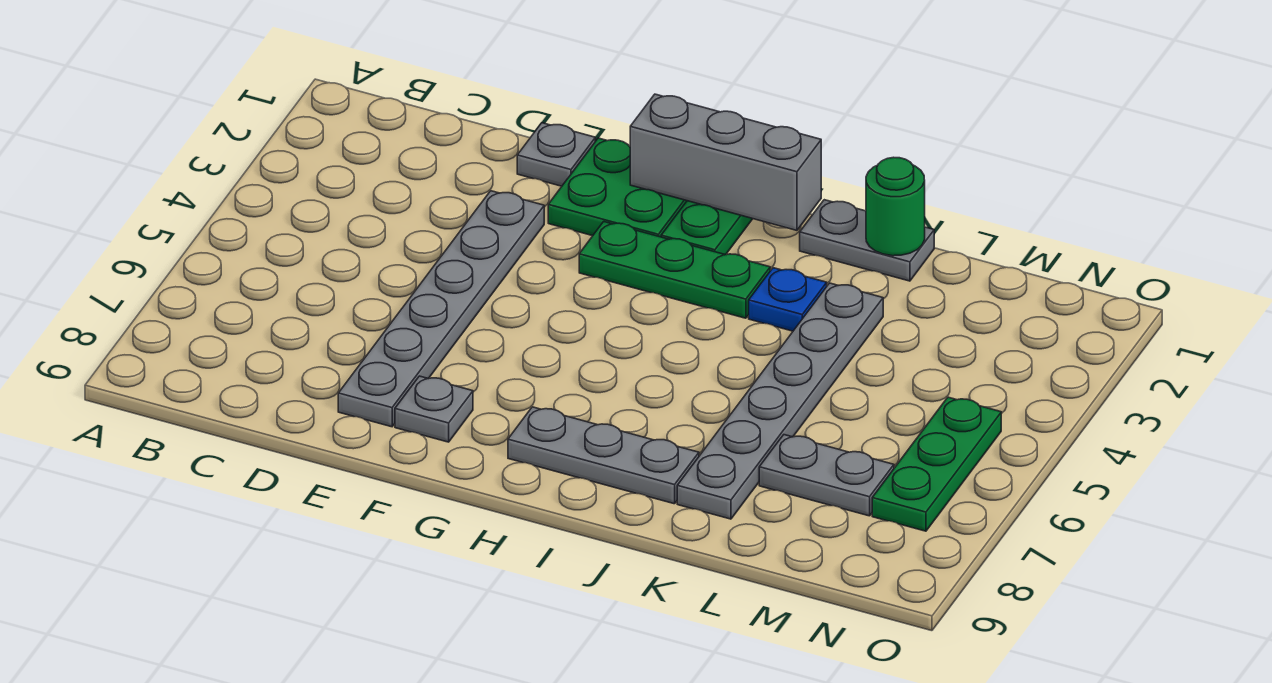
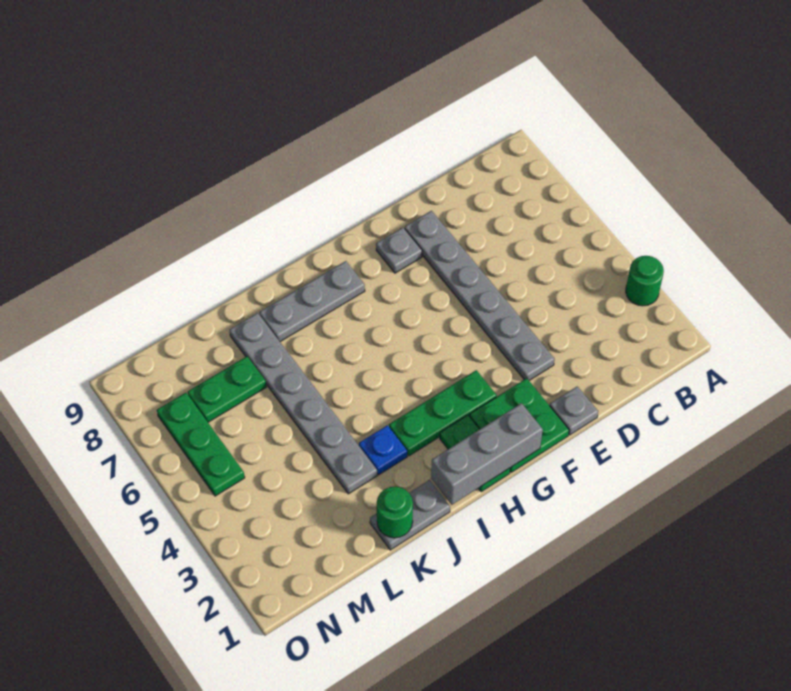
none -> green round brick A3 level 1
grey plate L7:M7 level 1 -> green plate L7:M7 level 1

